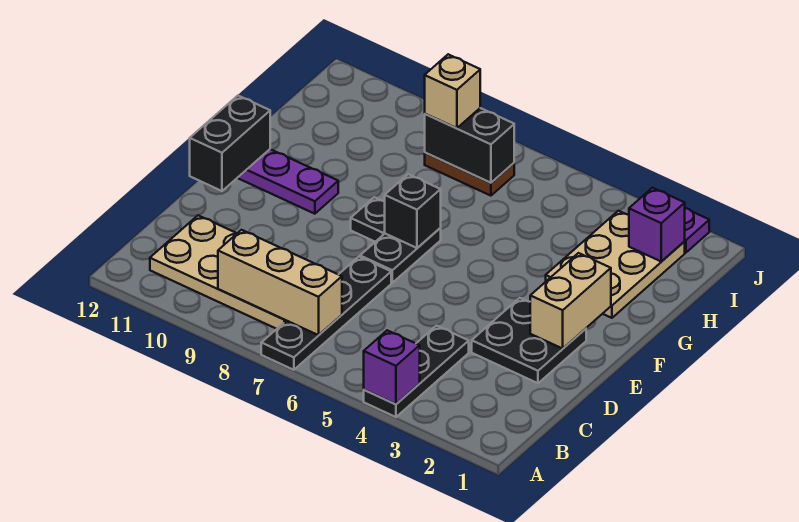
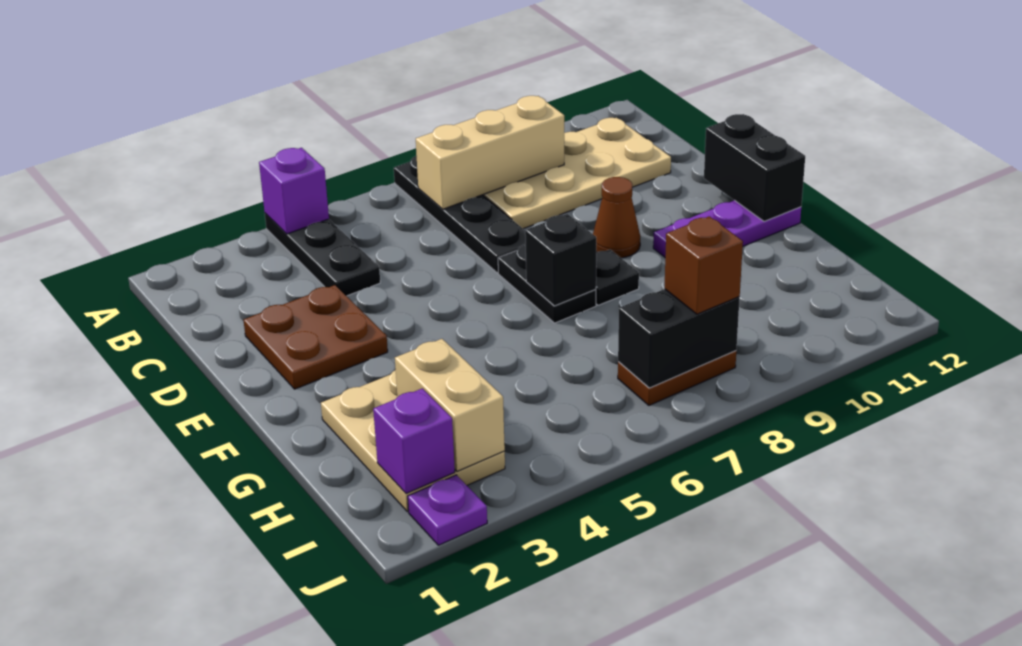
black plate D2:E3 level 1 -> brown plate D2:E3 level 1
tan brick E2:F2 level 2 -> tan brick H3:I3 level 2
none -> brown cone E9 level 1
tan brick I8 level 3 -> brown brick I8 level 3

